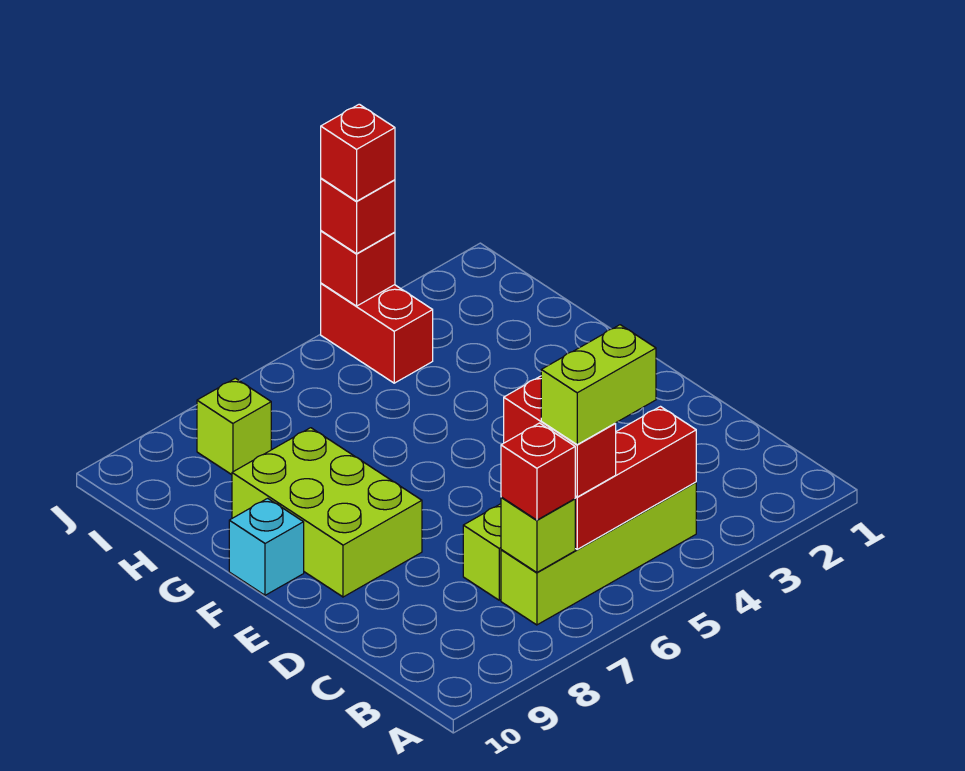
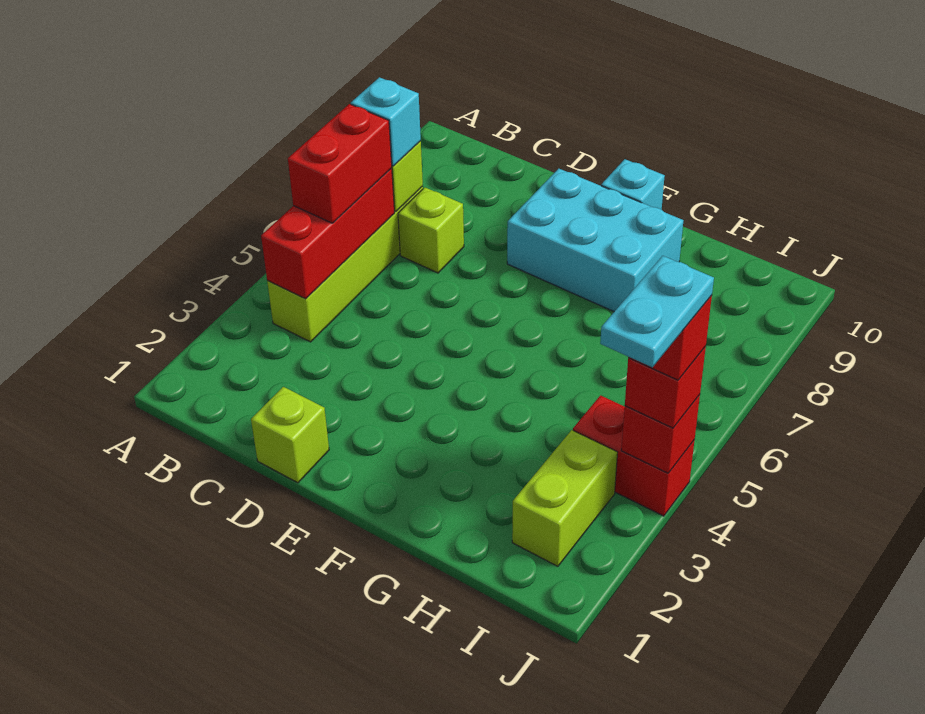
lime brick B5:B6 level 4 -> lime brick I2:I3 level 1
red brick B6:C6 level 3 -> red brick B5:B6 level 3
red brick B7 level 3 -> cyan brick B7 level 3
lime brick E8:G9 level 1 -> cyan brick E8:G9 level 1
lime brick I8 level 1 -> lime brick D1 level 1
none -> cyan plate J3:J4 level 5

